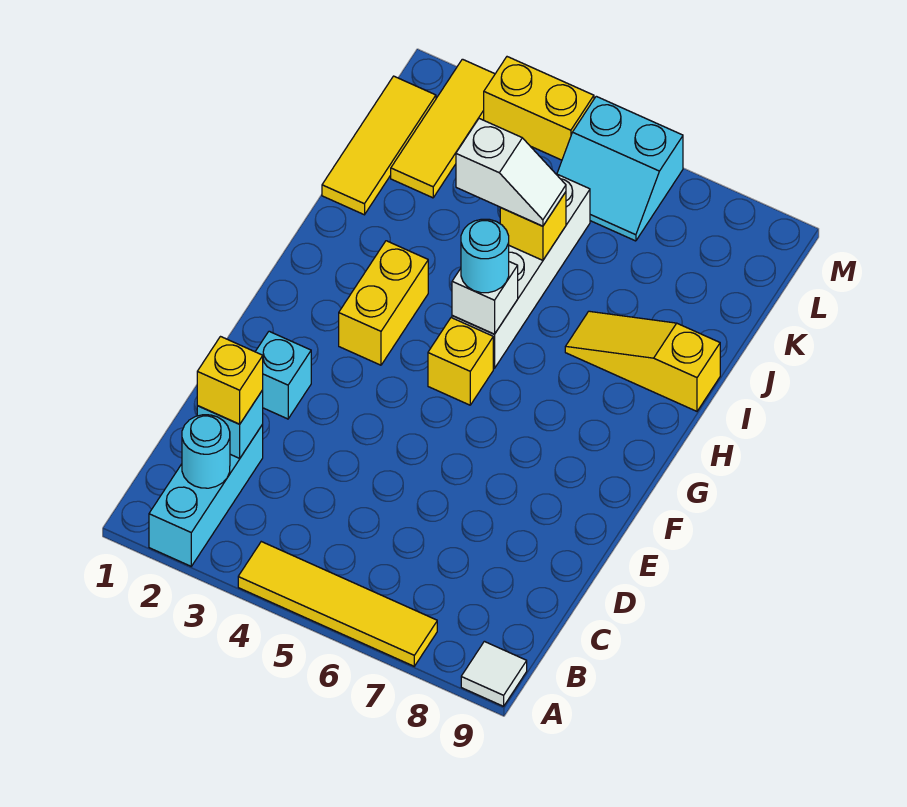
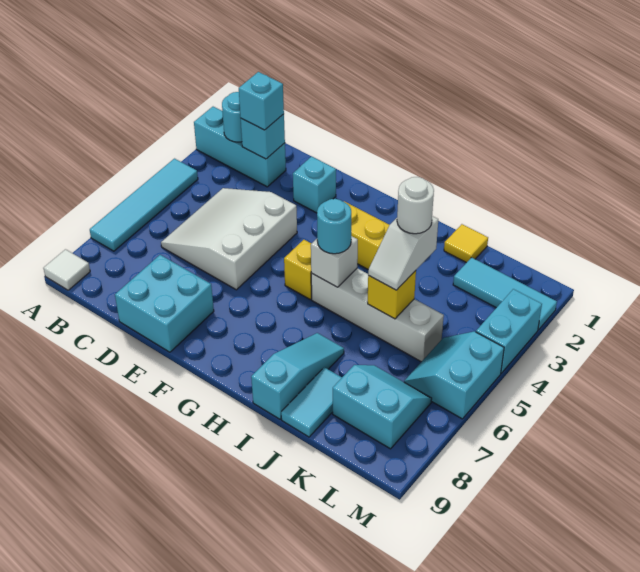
yellow tile A4:A7 level 1 -> cyan tile A4:A7 level 1
yellow brick C2 level 3 -> cyan brick C2 level 3
none -> white slope C4:E6 level 1 top E
none -> cyan brick D8:E9 level 1
yellow slope I7:I9 level 1 top 9 -> cyan slope I7:I9 level 1 top 9
yellow tile J1:L1 level 1 -> yellow tile J1 level 1
none -> white round brick J4 level 4
none -> cyan tile J8:J9 level 1
yellow tile K2:M2 level 1 -> cyan tile K2:M2 level 1
none -> cyan slope K7:L8 level 1 top 8
yellow brick M3:M4 level 1 -> cyan brick M3:M4 level 1

